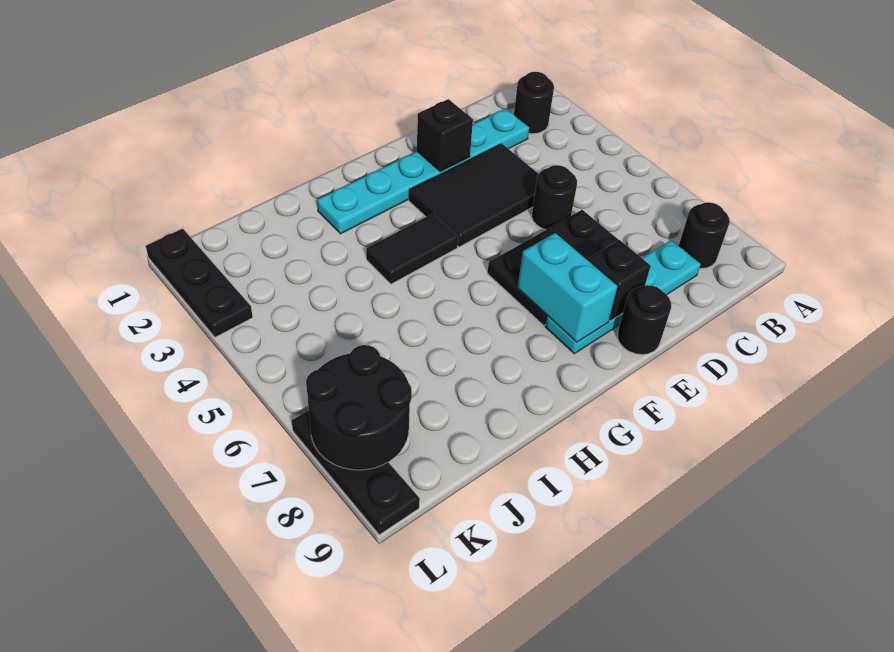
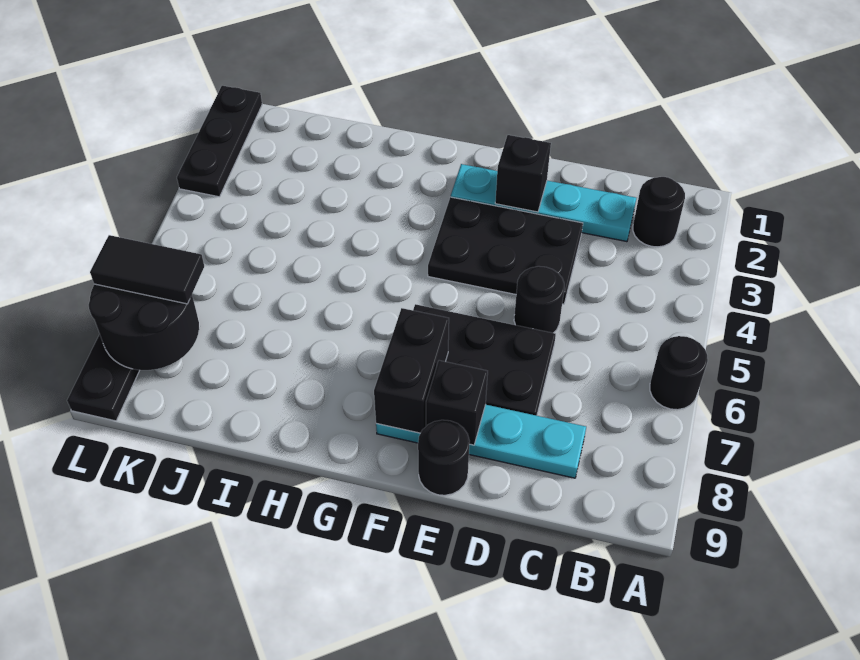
black round brick B8 level 1 -> black round brick A6 level 1
cyan plate C2:H2 level 1 -> cyan plate C2:F2 level 1
black tile D3:F4 level 1 -> black plate D3:F4 level 1
cyan brick F7:F8 level 2 -> black brick F7:F8 level 2
black tile G4:H4 level 1 -> black tile K7:L7 level 3

